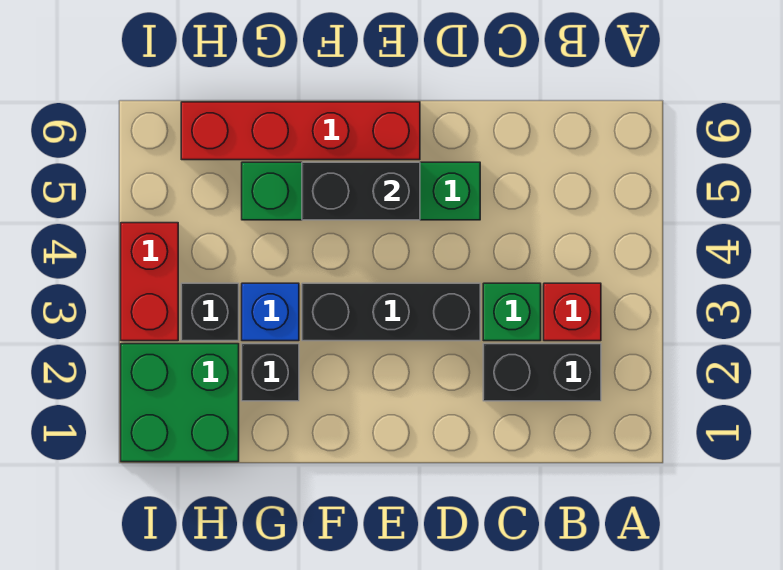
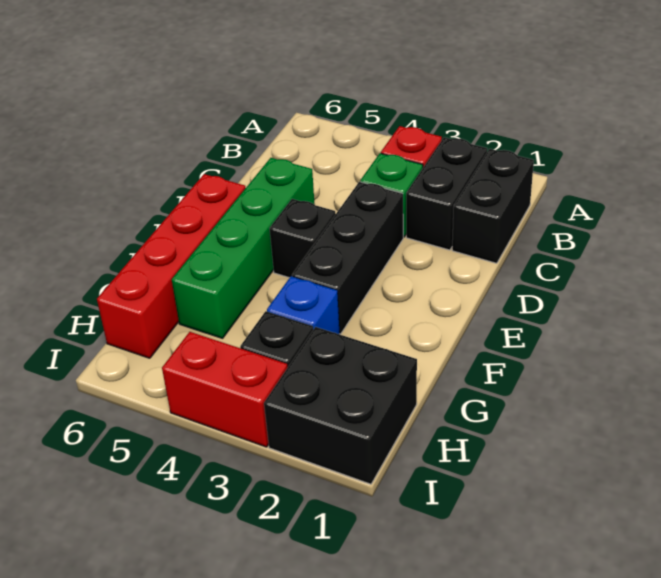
black brick E5:F5 level 2 -> black brick B1:C1 level 1
black brick G2 level 1 -> black brick E4 level 1
green brick H1:I2 level 1 -> black brick H1:I2 level 1

